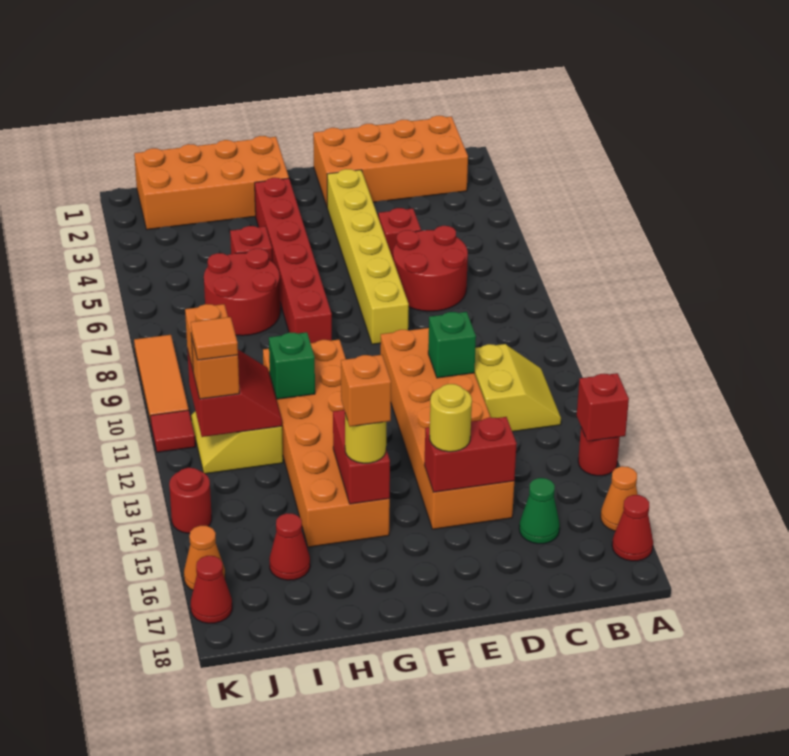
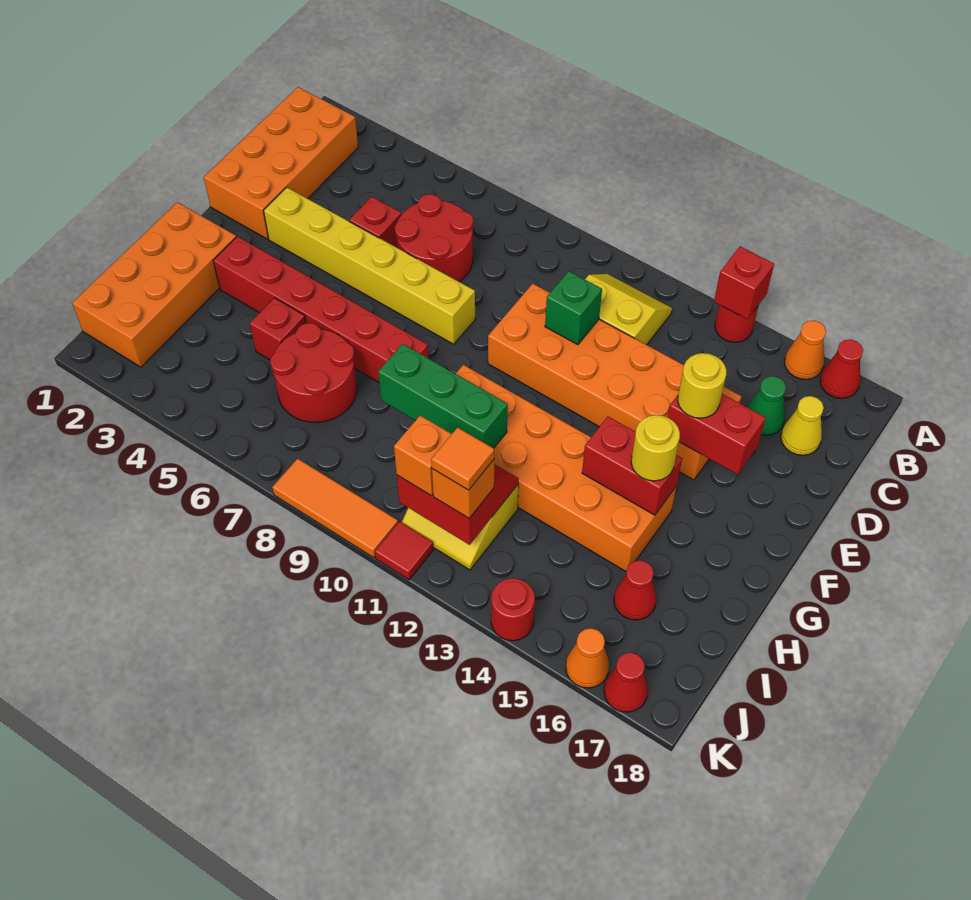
none -> yellow cone C17 level 1
red brick D15:E15 level 2 -> red brick E15:E16 level 2
orange brick G15 level 4 -> none
green brick H11 level 2 -> green brick H9:H11 level 2

